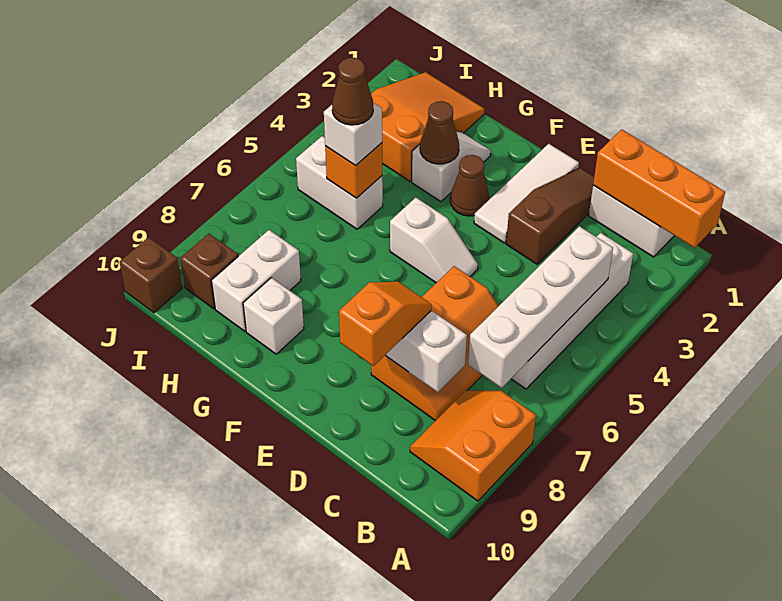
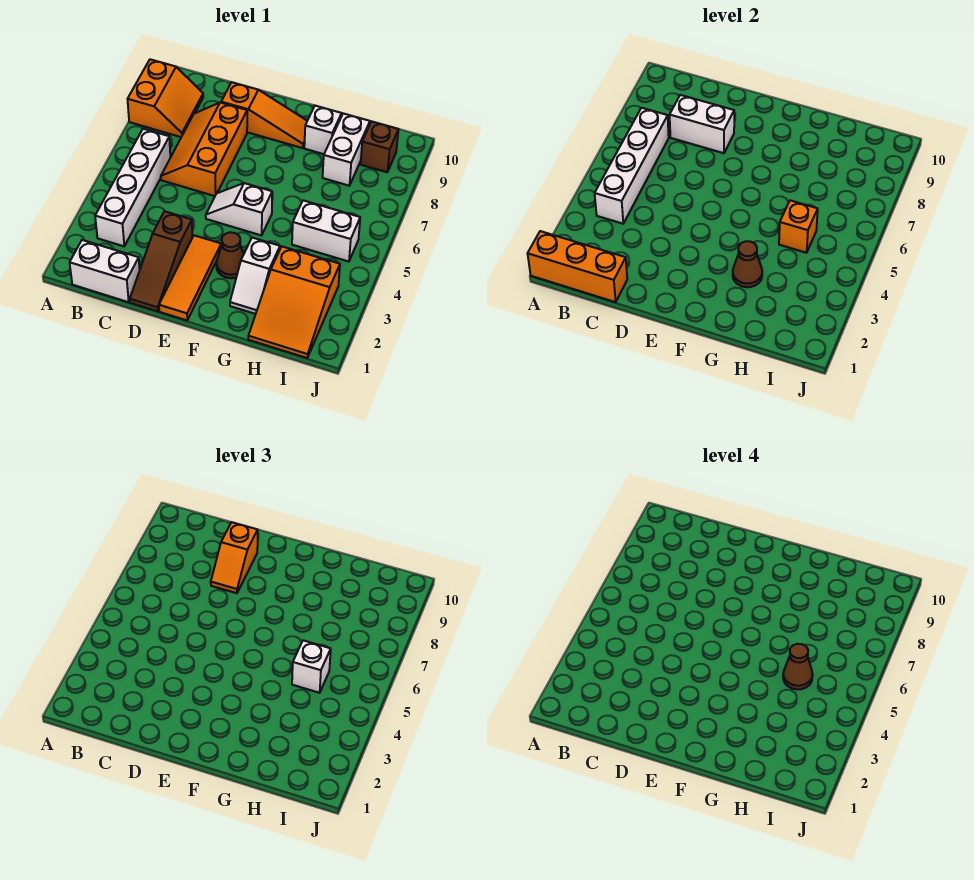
none -> orange slope D9:F9 level 1 top D
white tile E1:E3 level 1 -> orange tile E1:E3 level 1
brown brick J10 level 1 -> none

